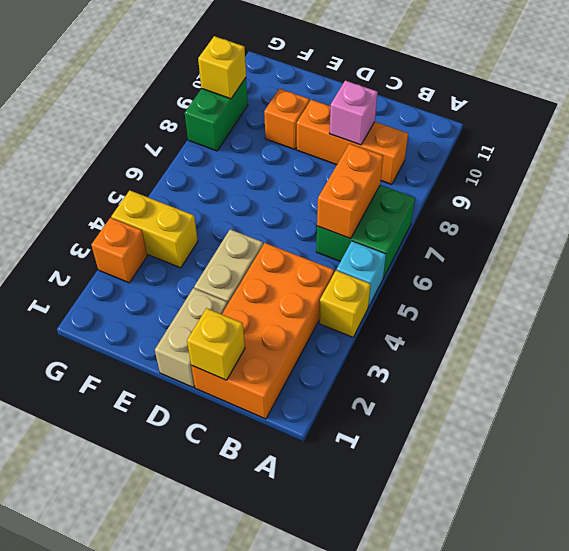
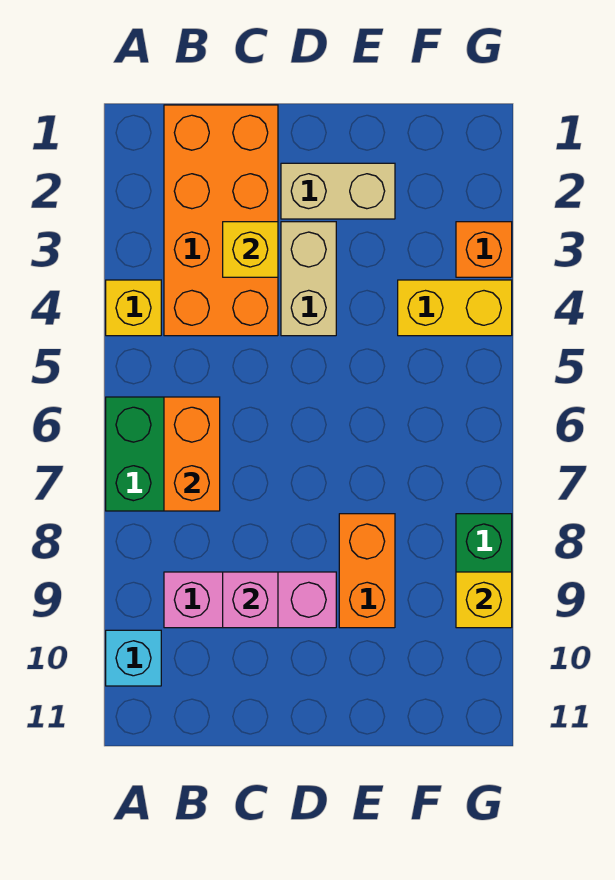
cyan brick A5 level 1 -> cyan brick A10 level 1
orange brick B9:D9 level 1 -> pink brick B9:D9 level 1
yellow brick C1 level 2 -> yellow brick C3 level 2
tan brick D1:D2 level 1 -> tan brick D2:E2 level 1
orange brick E9 level 1 -> orange brick E8:E9 level 1

